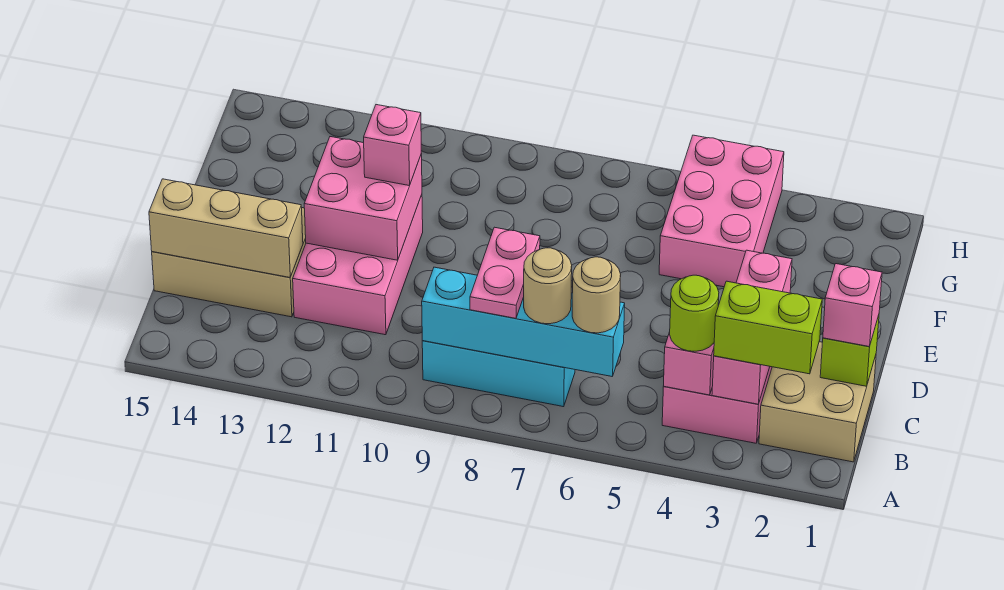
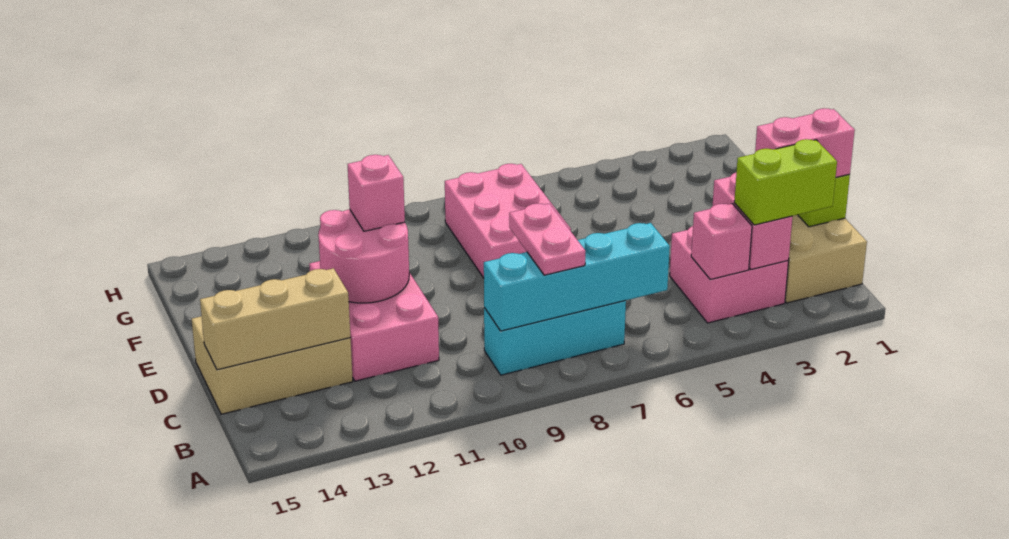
pink brick B3:D3 level 2 -> pink brick B3:C3 level 2
lime round brick B4 level 3 -> none
tan round brick B6 level 3 -> none
tan round brick B7 level 3 -> none
pink brick C1 level 3 -> pink brick C1:C2 level 3
pink brick D11:E12 level 2 -> pink round brick D11:E12 level 2
pink brick F4:H5 level 1 -> pink brick E7:G8 level 1

